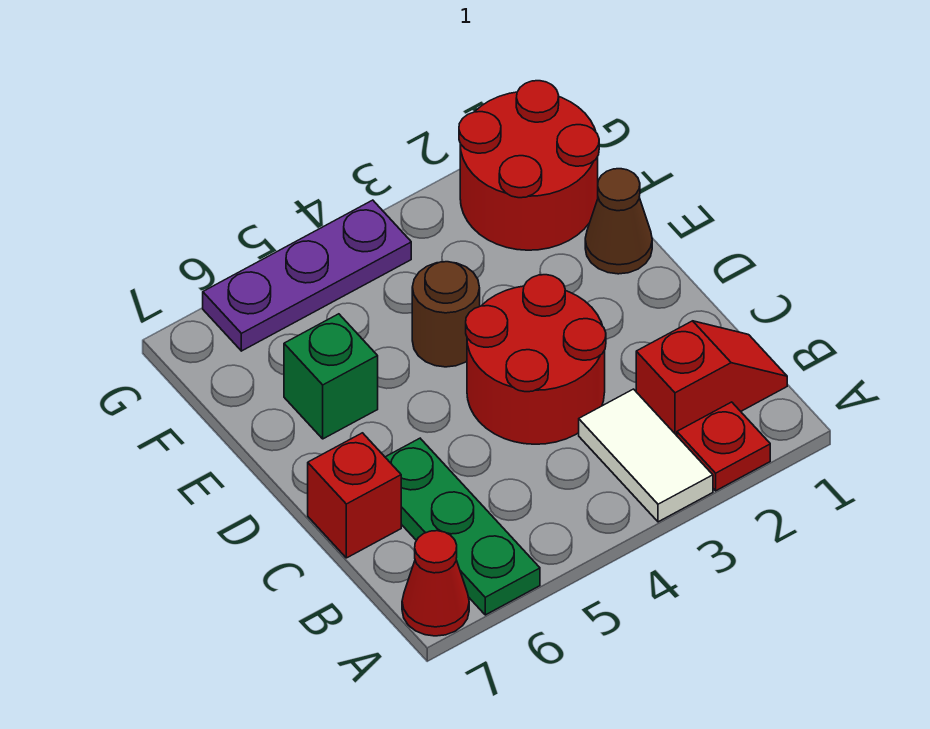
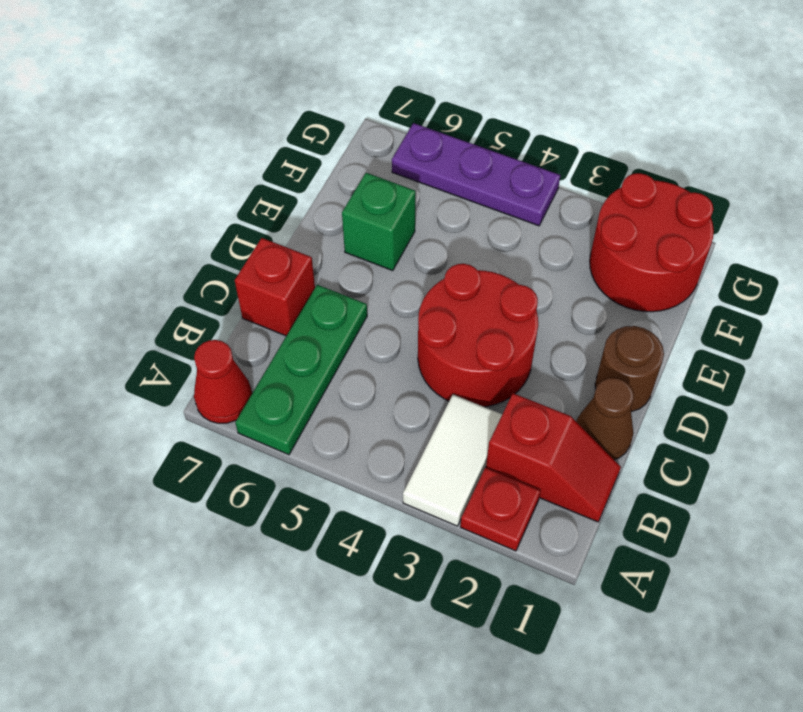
brown cone E1 level 1 -> brown cone C1 level 1
brown round brick E4 level 1 -> brown round brick D1 level 1

